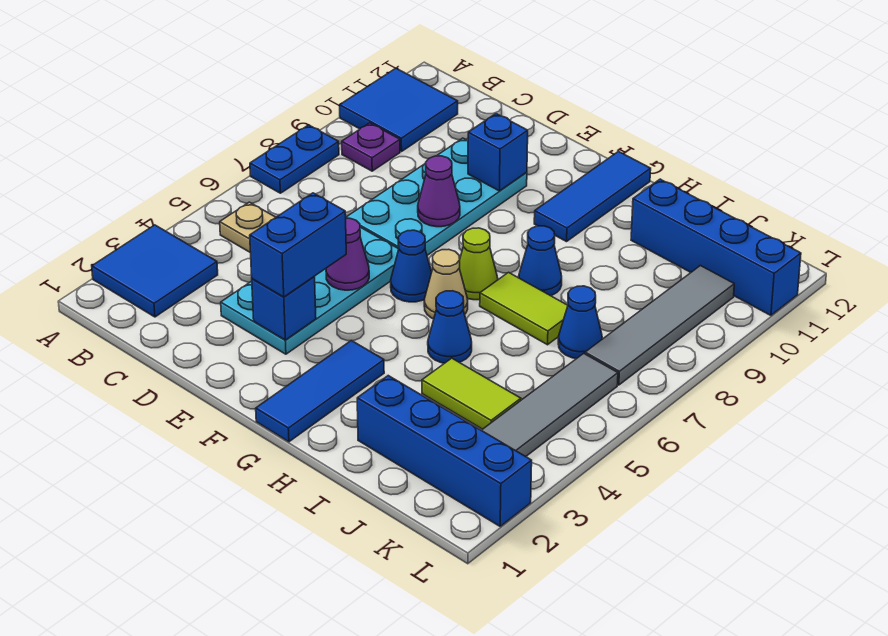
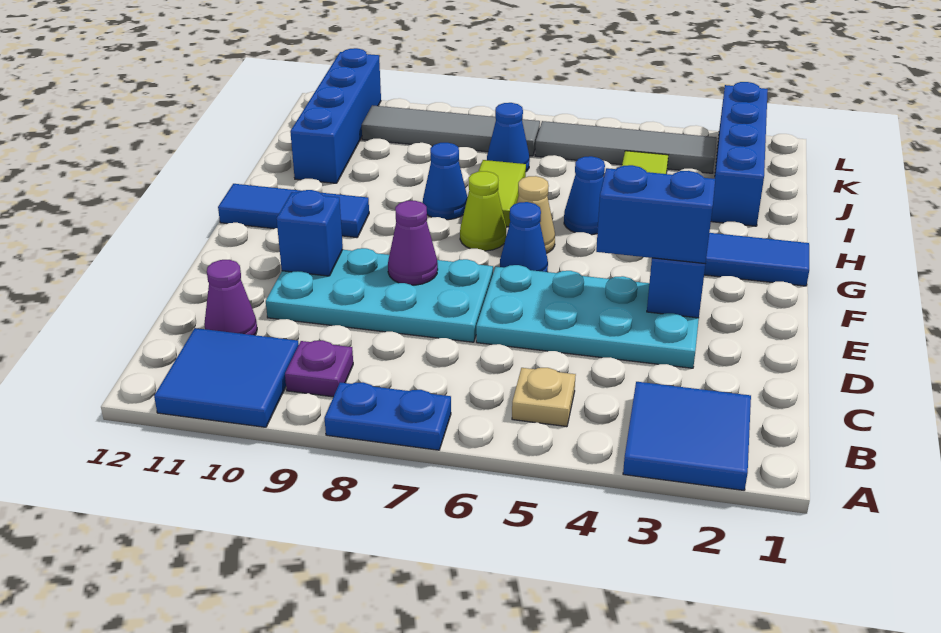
purple cone E5 level 2 -> purple cone C11 level 1

